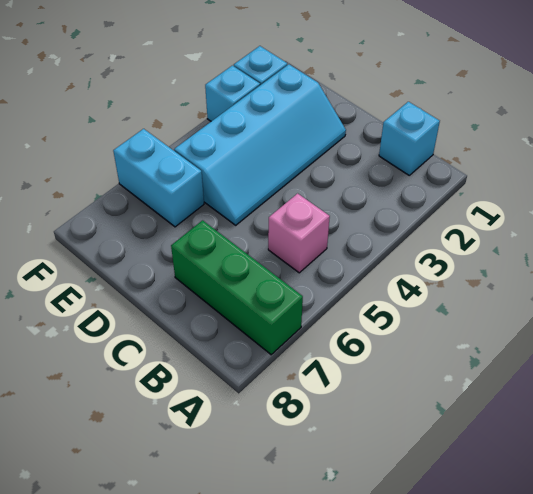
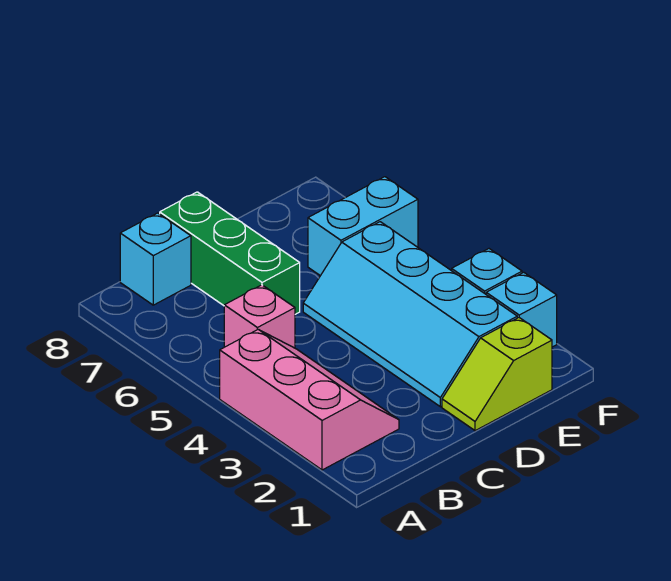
none -> pink slope A2:B4 level 1 top A
green brick A7:C7 level 1 -> green brick C6:C8 level 1
cyan brick B1 level 1 -> cyan brick B8 level 1
none -> lime slope D1:E1 level 1 top E

